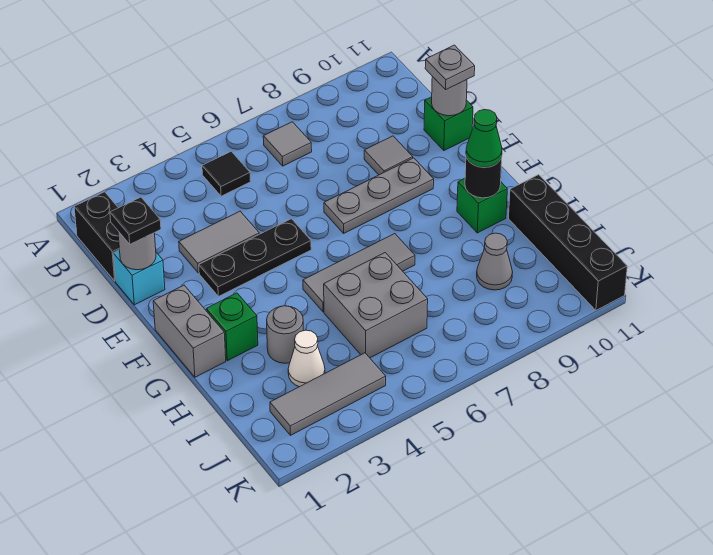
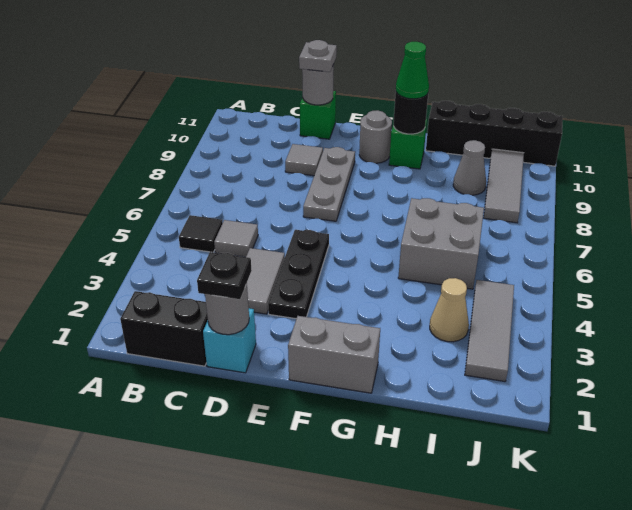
grey tile B7 level 1 -> grey tile C5 level 1
green brick G2 level 1 -> none
grey tile G5:G7 level 1 -> grey tile J8:J10 level 1
grey round brick H3 level 1 -> grey round brick F10 level 1
white cone I3 level 1 -> tan cone I3 level 1

